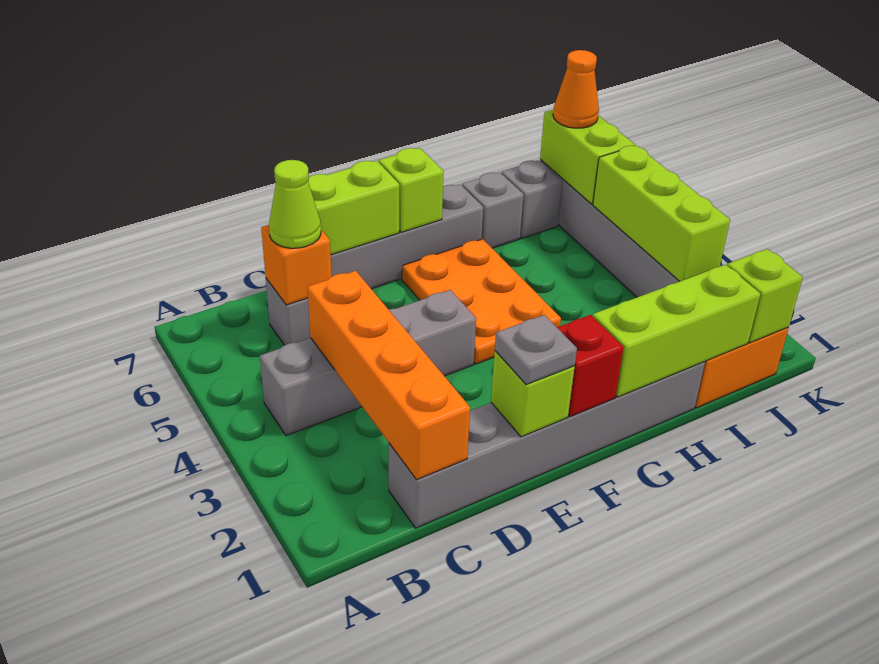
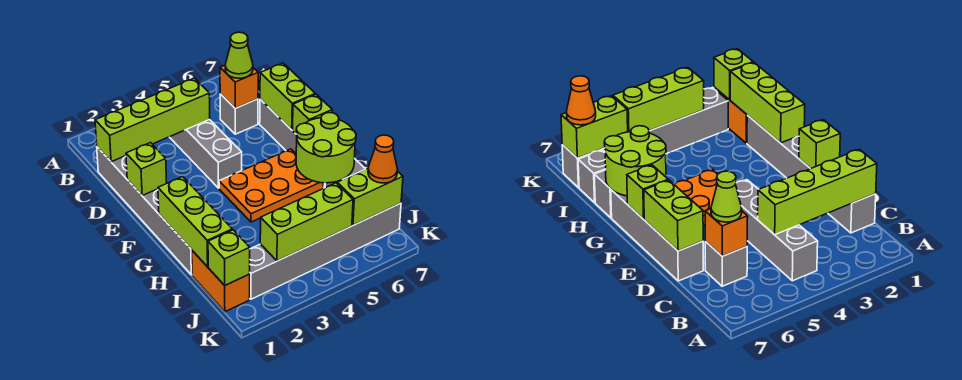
orange brick C1:C4 level 2 -> lime brick C1:C4 level 2
grey plate E1 level 3 -> none
red brick F1 level 2 -> none
none -> lime round brick G6:H7 level 2

